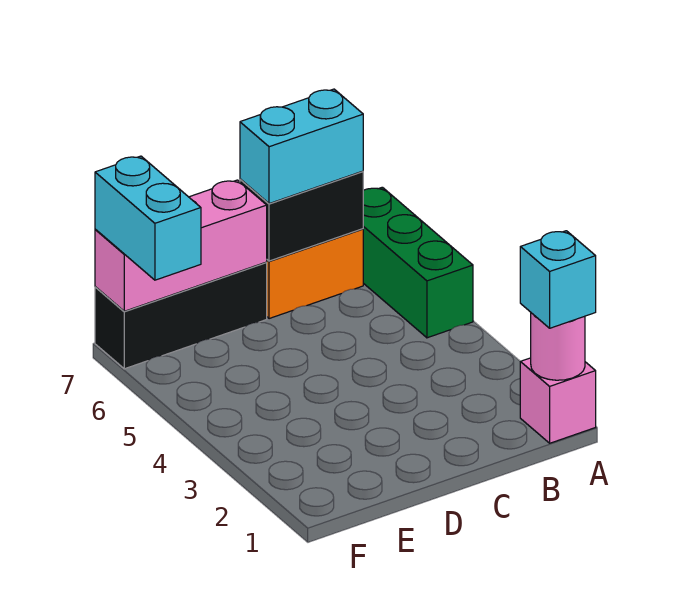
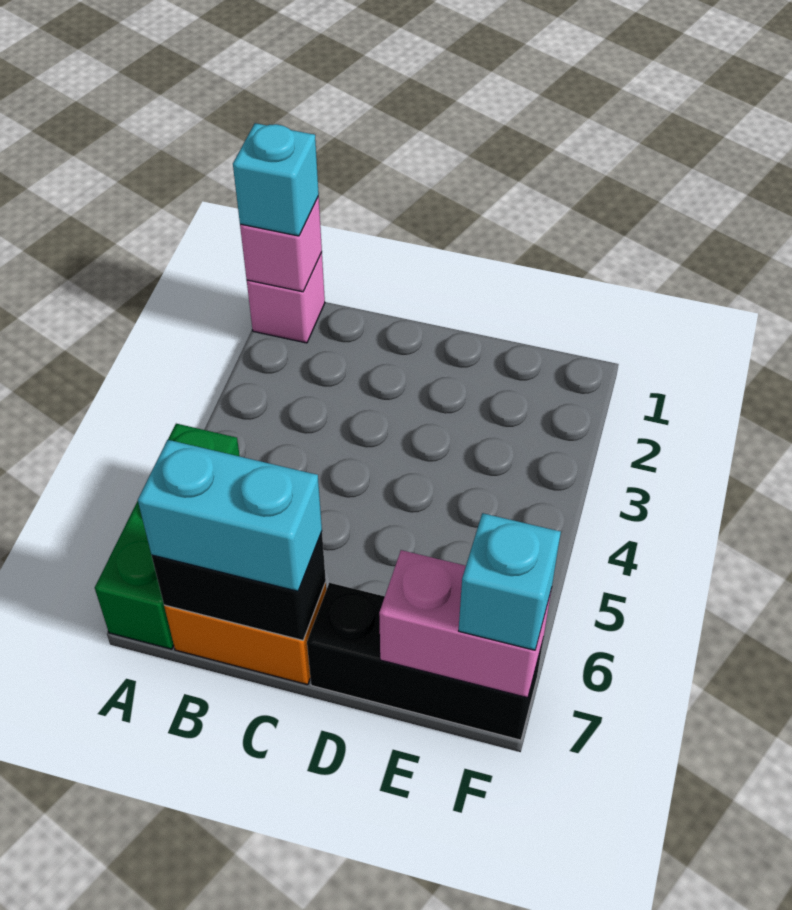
pink round brick A1 level 2 -> pink brick A1 level 2
pink brick D7:F7 level 2 -> pink brick E7:F7 level 2
cyan brick F6:F7 level 3 -> cyan brick F7 level 3

